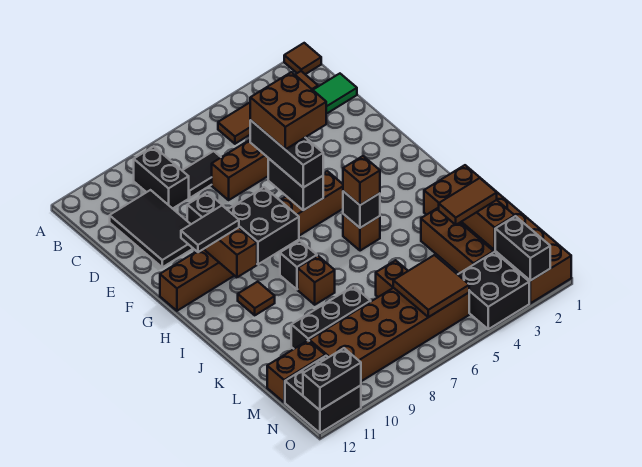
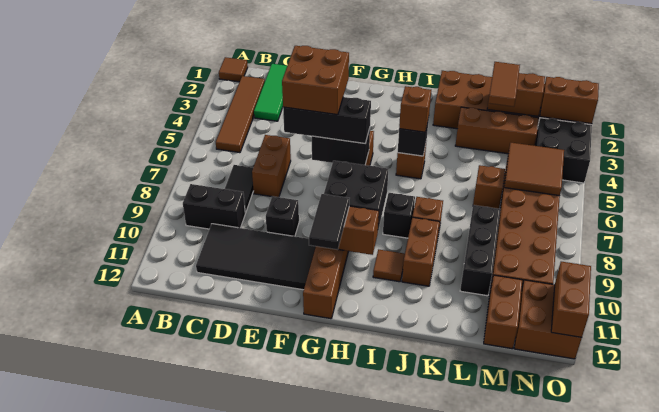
black tile C10:E11 level 1 -> black tile C10:F11 level 1
none -> brown brick J9:J10 level 1
black brick N2:O2 level 2 -> brown brick N2:O2 level 2
black brick N11:O12 level 1 -> brown brick N11:O12 level 1
black brick O11:O12 level 2 -> brown brick O11:O12 level 2

